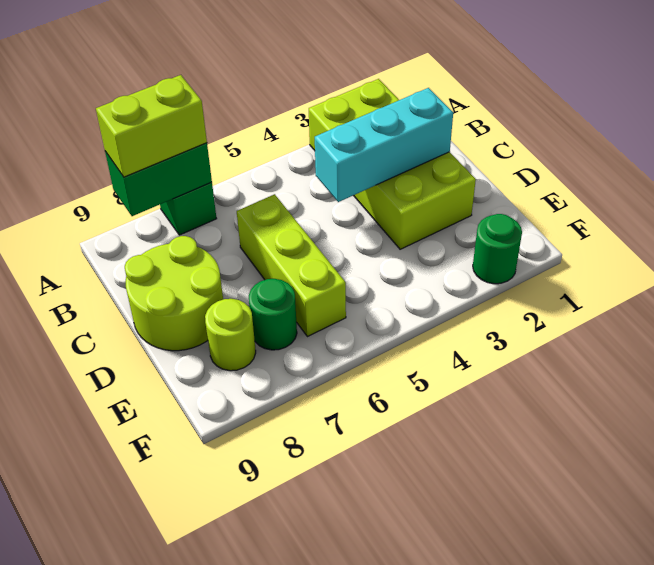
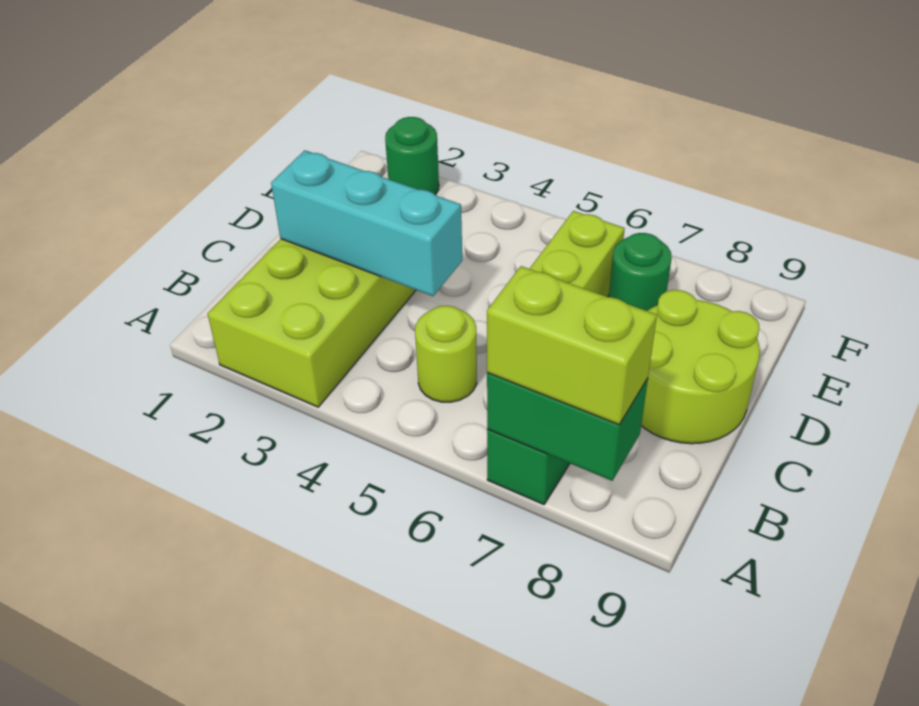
lime round brick E8 level 1 -> lime round brick B5 level 1

